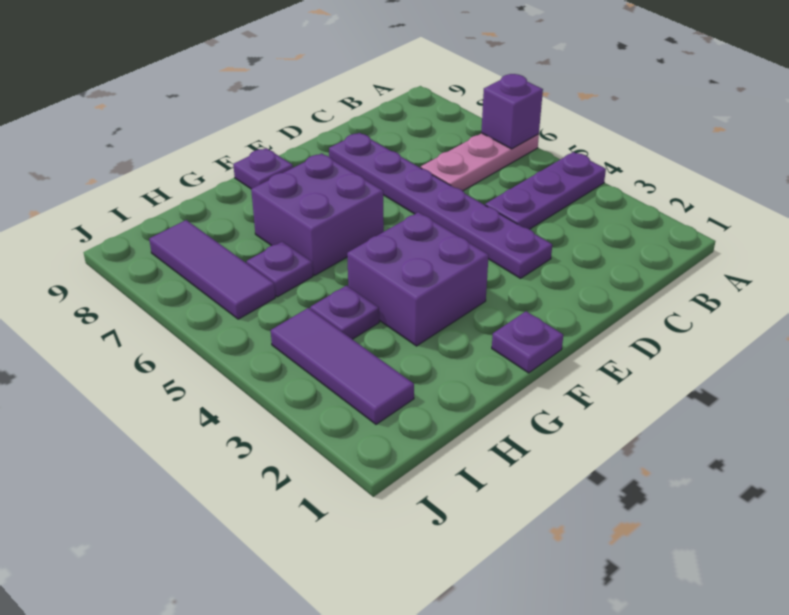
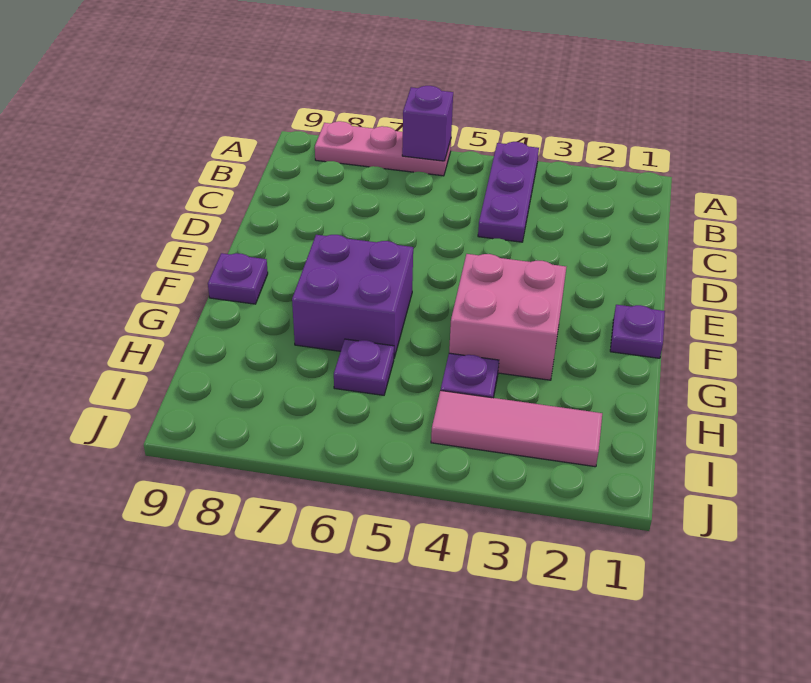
pink plate A6:C6 level 1 -> pink plate A6:A8 level 1
purple plate D3:D8 level 1 -> none
purple brick F3:G4 level 1 -> pink brick F3:G4 level 1
purple tile I2:I4 level 1 -> pink tile I2:I4 level 1
purple tile I6:I8 level 1 -> none

